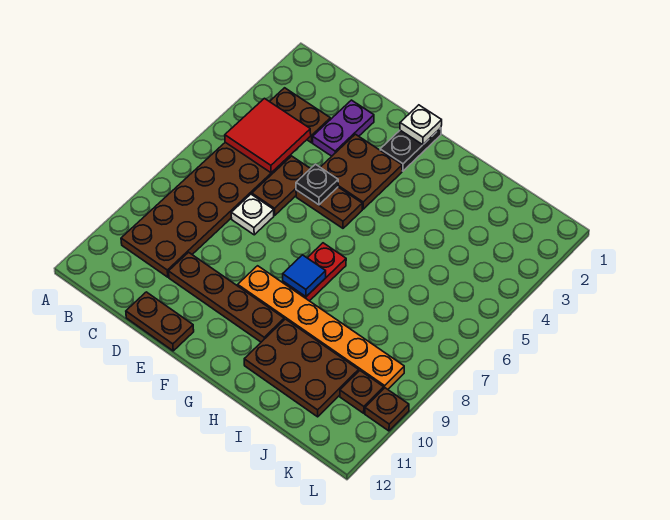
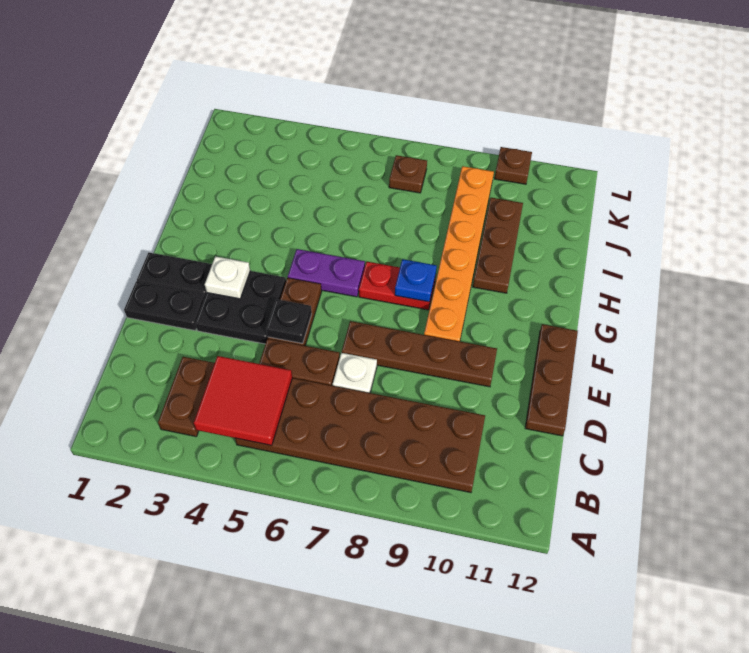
purple plate D2:D3 level 1 -> purple plate G5:G6 level 1
brown plate D10:G10 level 1 -> brown plate E7:E10 level 1
brown plate D12:E12 level 1 -> brown plate D12:F12 level 1
none -> black plate E1:E2 level 1
brown plate E3:F4 level 1 -> black plate E3:F4 level 1
white plate F1 level 2 -> white plate F3 level 2
blue tile G8 level 2 -> blue plate G8 level 2
brown plate H10:J11 level 1 -> brown plate H10:J10 level 1
brown plate K10 level 1 -> brown plate K7 level 1

